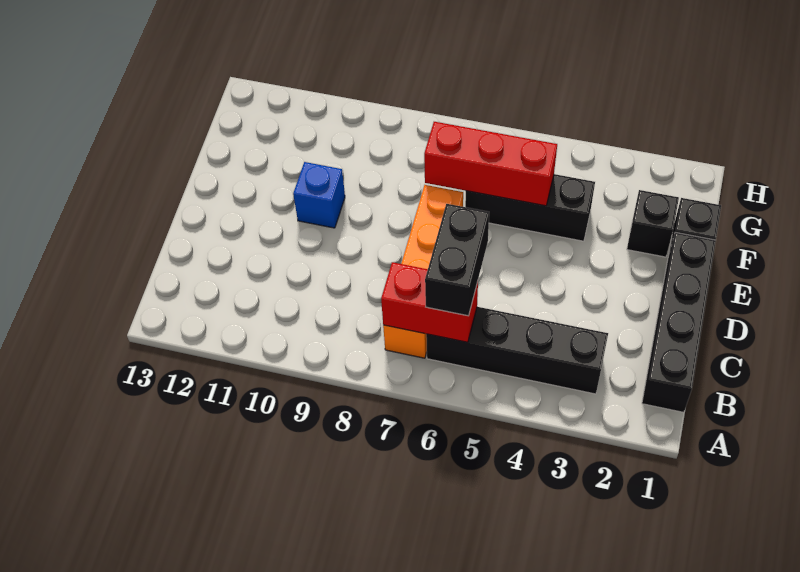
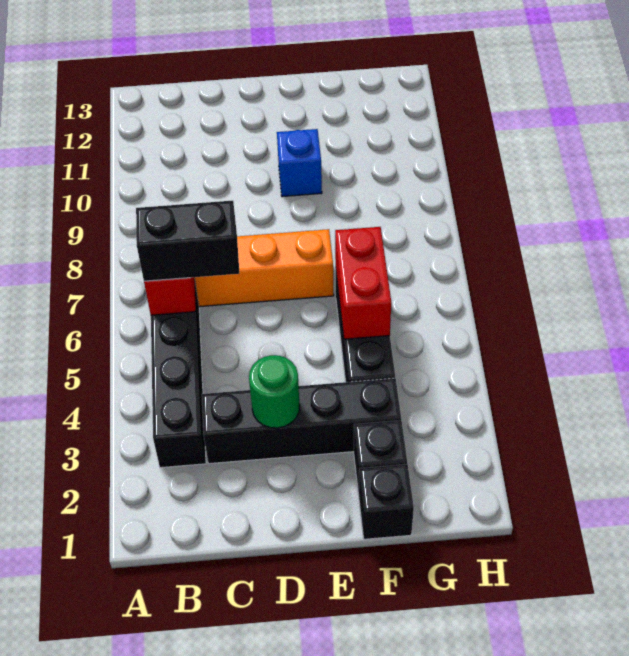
black brick B1:E1 level 1 -> black brick C3:F3 level 1
none -> green round brick D3 level 2
red brick F5:F7 level 2 -> red brick F5:F6 level 2

